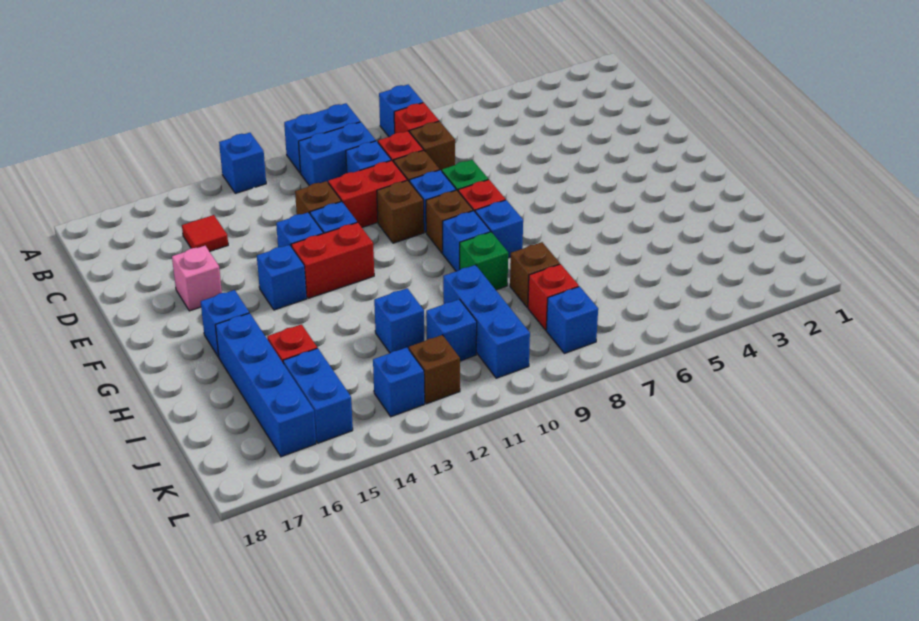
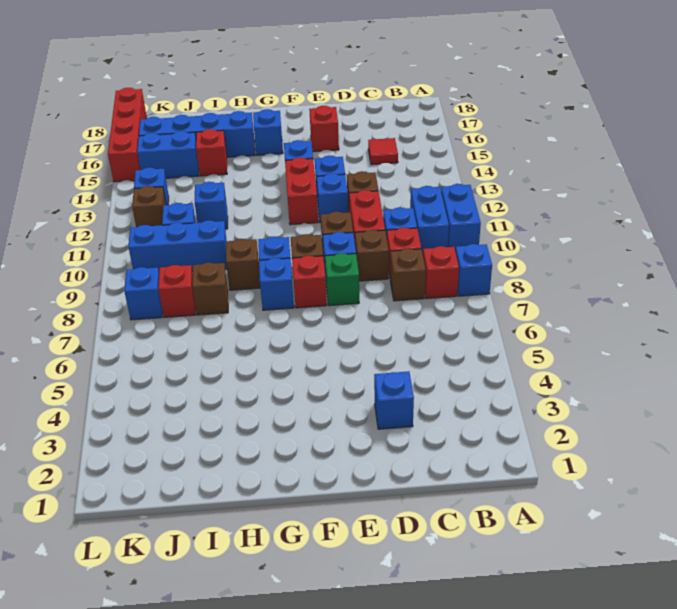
blue brick A13 level 1 -> blue brick D3 level 1
pink brick E16 level 1 -> red brick E16 level 1
green brick H9 level 1 -> brown brick H9 level 1
none -> red brick L15:L18 level 1

